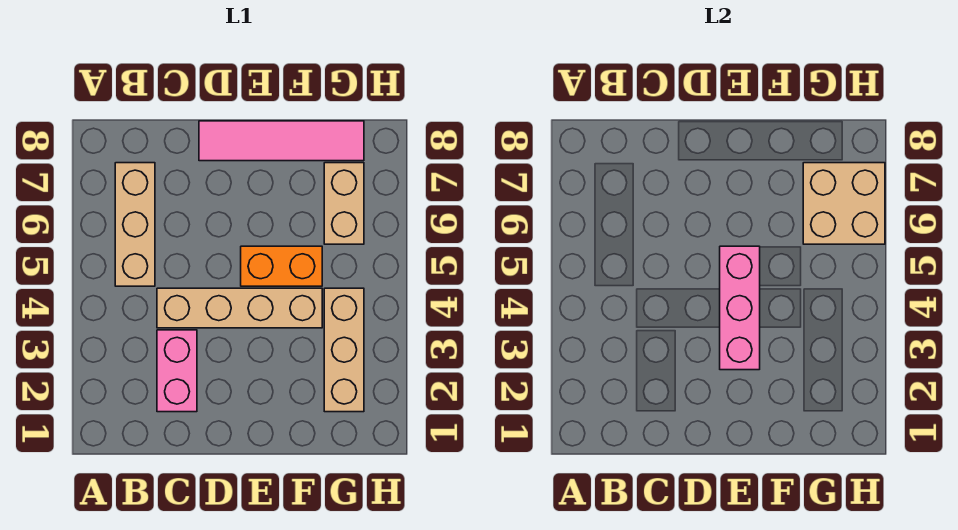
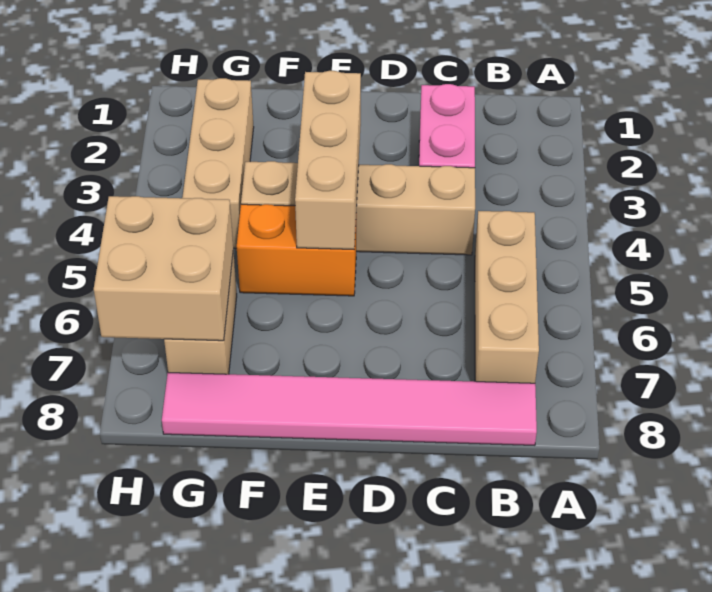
pink tile D8:G8 level 1 -> pink tile B8:G8 level 1
pink brick E3:E5 level 2 -> tan brick E3:E5 level 2

